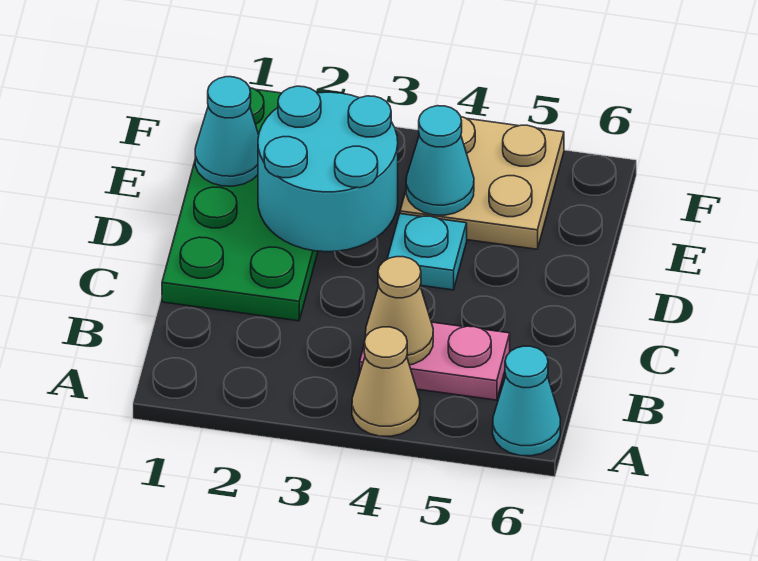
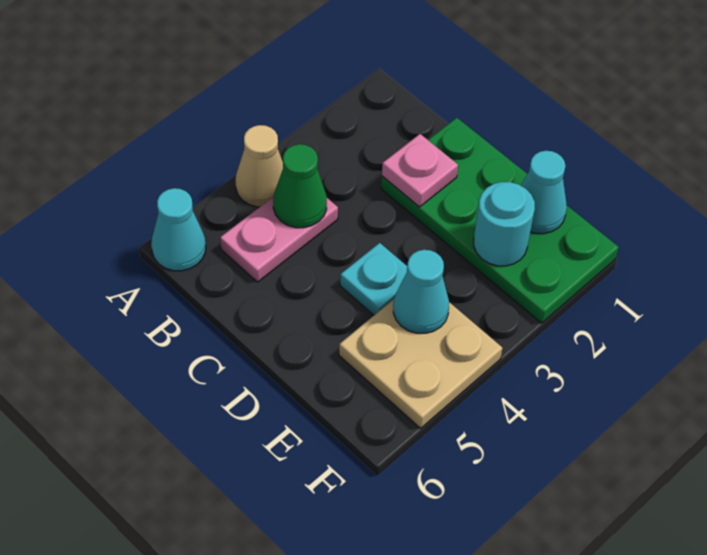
tan cone B4 level 2 -> green cone B4 level 2
none -> pink plate C2 level 2
cyan round brick D2:E3 level 2 -> cyan round brick E2 level 2

